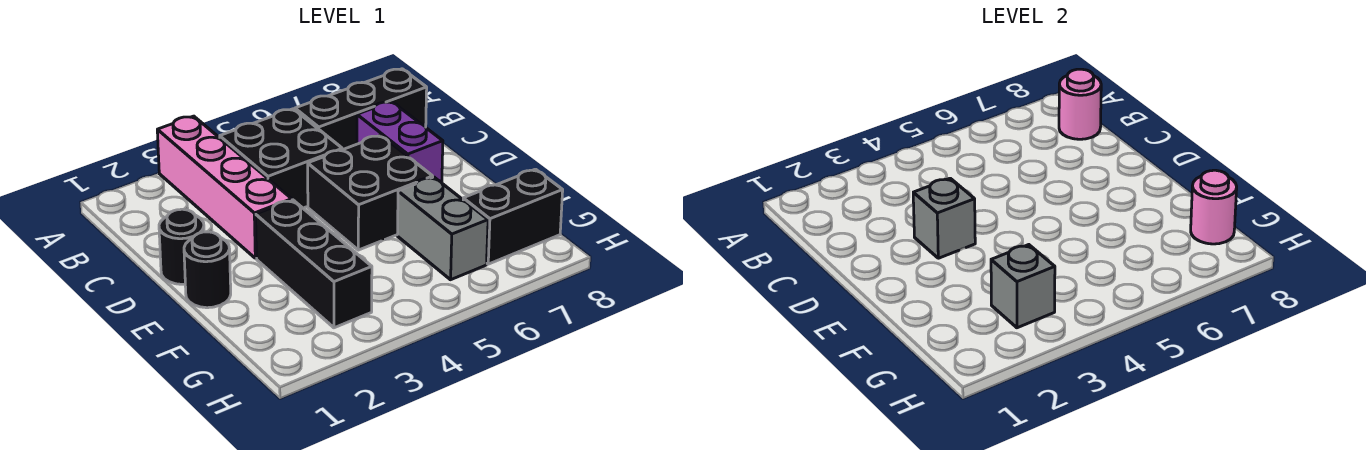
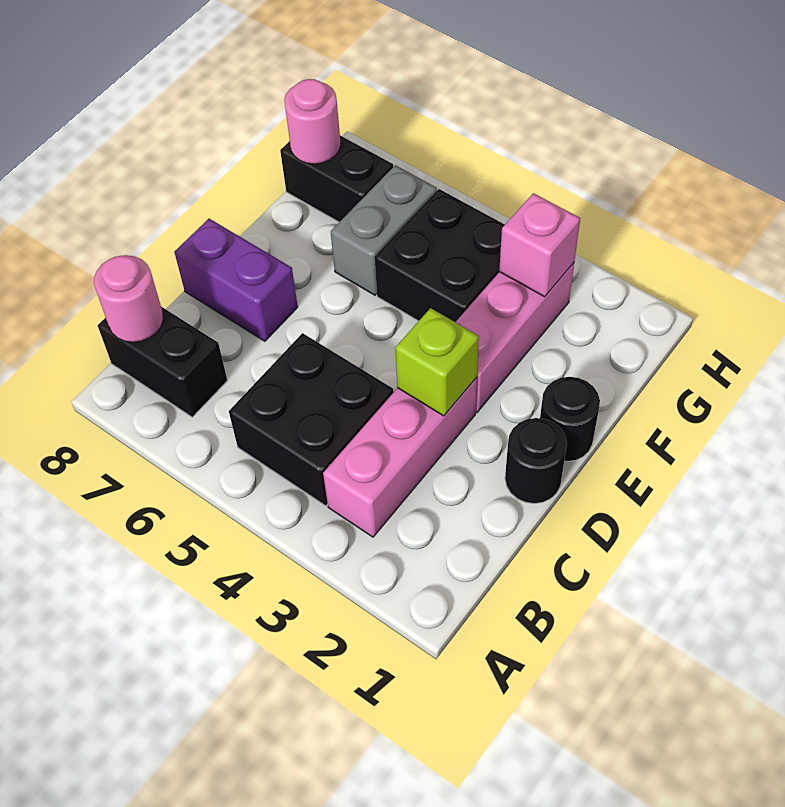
pink brick A3:D3 level 1 -> pink brick B3:D3 level 1
black brick B6:B8 level 1 -> black brick B7:B8 level 1
purple brick C7:D7 level 1 -> purple brick D7:D8 level 1
grey brick D3 level 2 -> lime brick D3 level 2
black brick D5:E6 level 1 -> black brick F4:G5 level 1
black brick E3:G3 level 1 -> pink brick E3:G3 level 1
grey brick G3 level 2 -> pink brick G3 level 2

